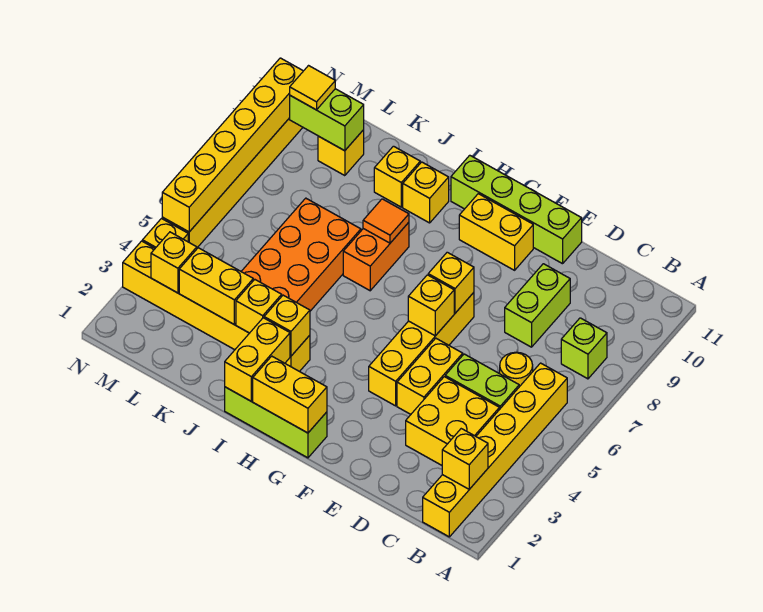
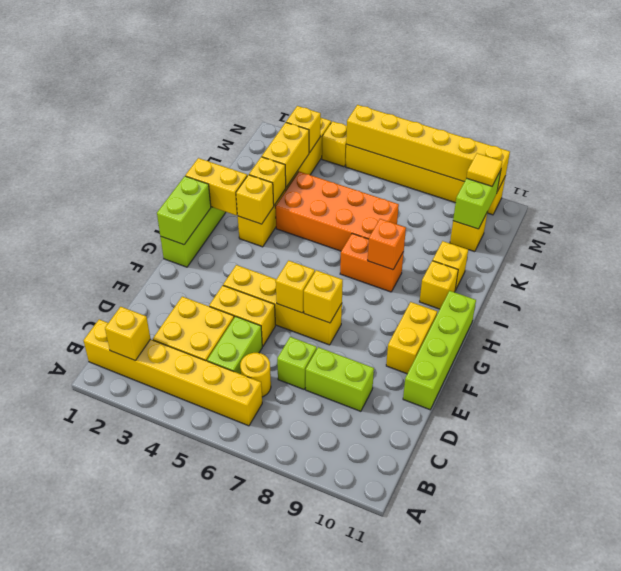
lime brick B8 level 1 -> lime brick D7 level 1
yellow brick G1:H1 level 2 -> lime brick G1:H1 level 2
orange tile I8 level 2 -> orange brick I8 level 2

